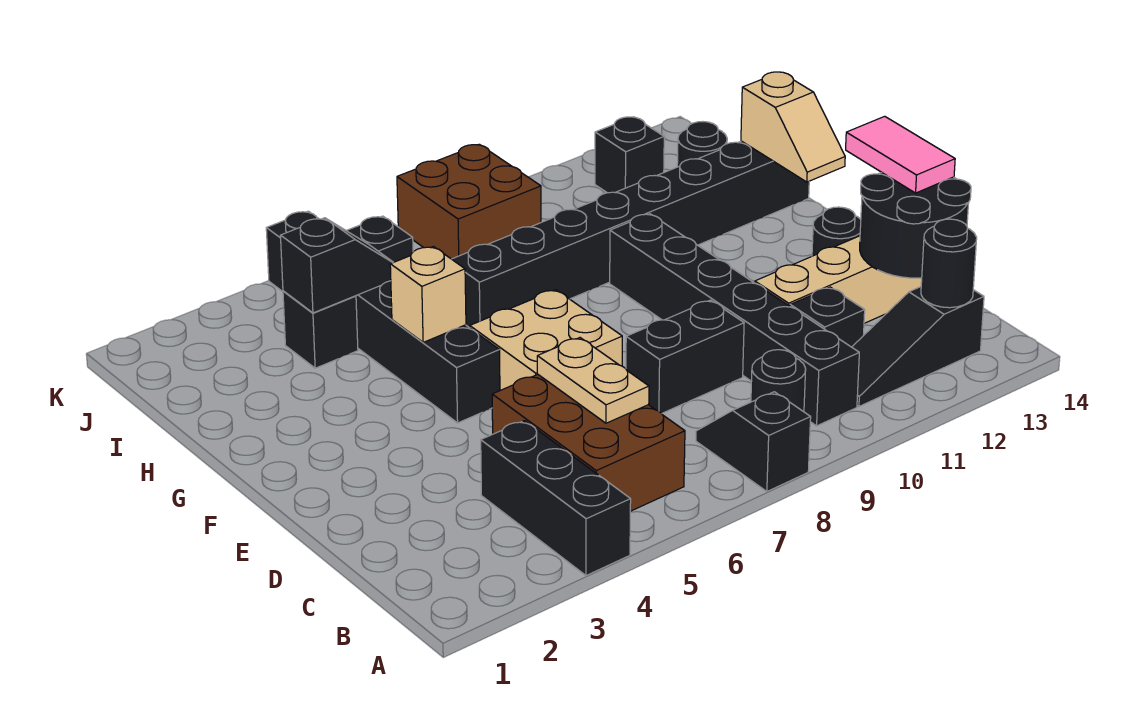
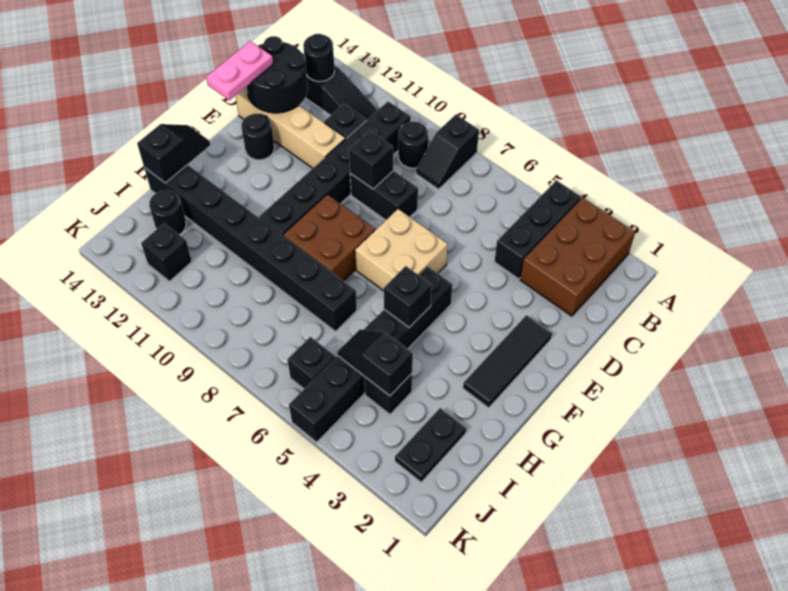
brown brick B5:D6 level 1 -> brown brick A2:C3 level 1
tan plate C6:D6 level 2 -> none
none -> black brick D9 level 2
pink tile D14:E14 level 3 -> pink plate D14:E14 level 3
none -> black tile E2:G2 level 1
tan brick G5 level 2 -> black brick G5 level 2
tan slope G14:H14 level 2 top H -> black slope G14:H14 level 2 top H
none -> black plate I2:J2 level 1
brown brick J8:K9 level 1 -> brown brick F8:G9 level 1

